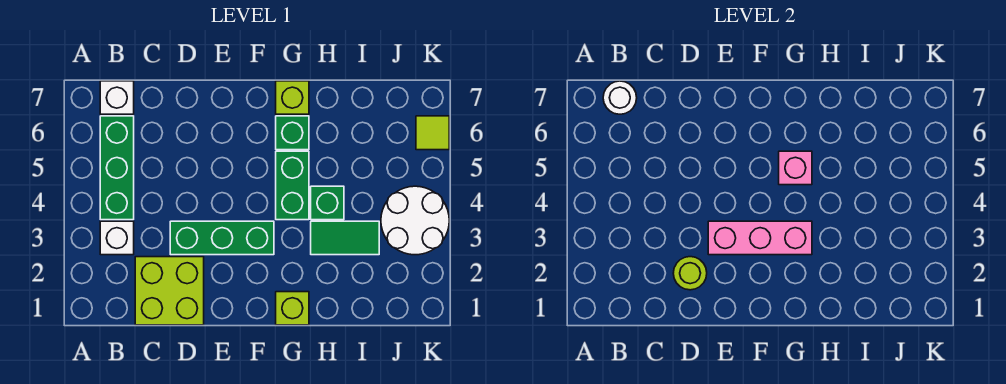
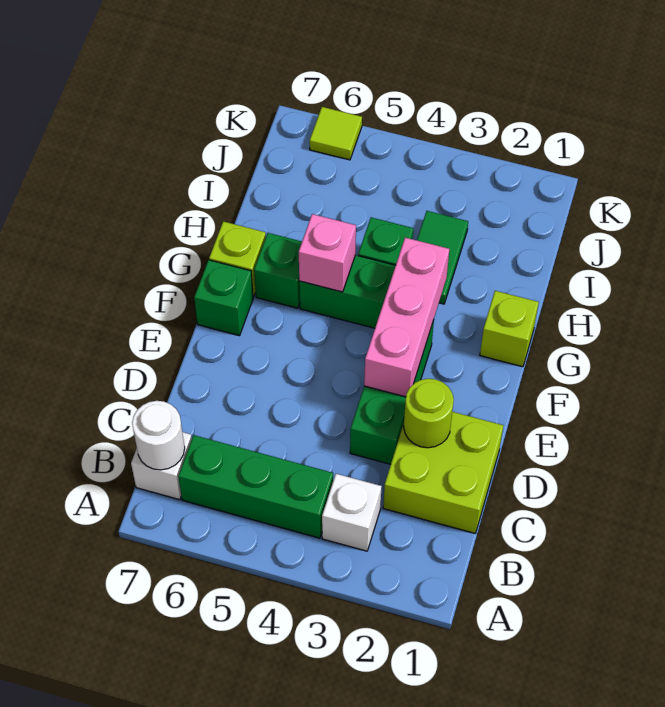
none -> green brick F7 level 1
white round brick J3:K4 level 1 -> none

